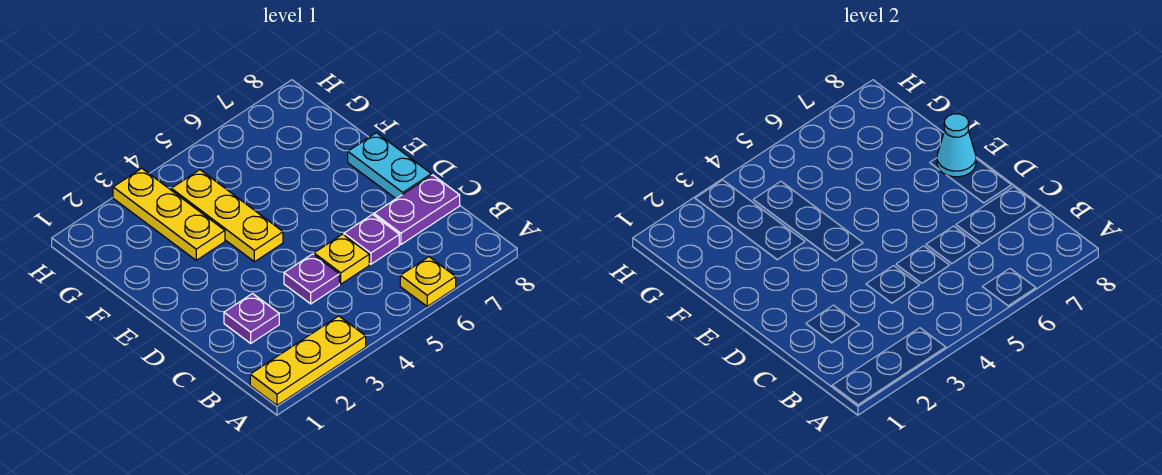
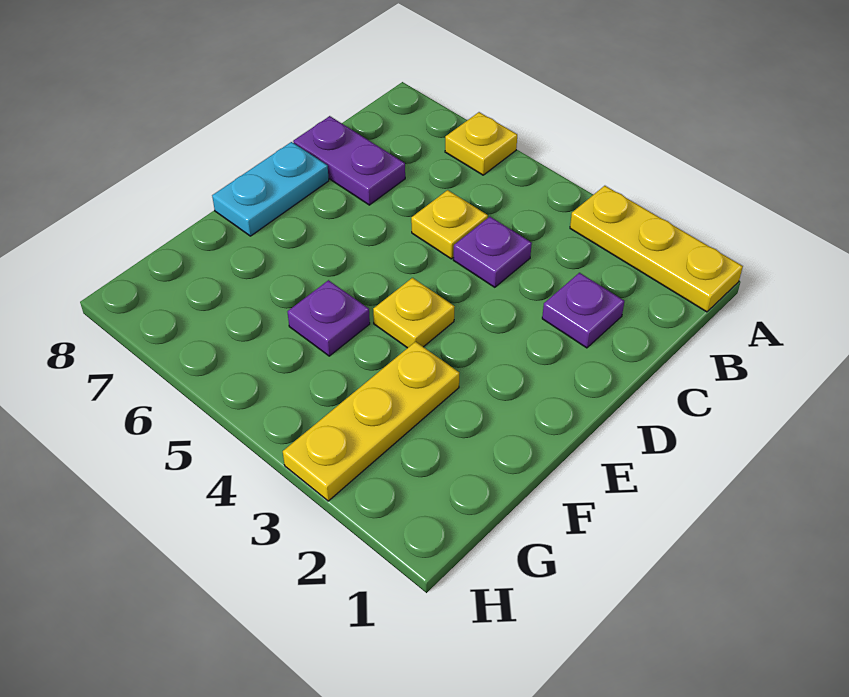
purple plate C6 level 1 -> purple plate F5 level 1
yellow plate E4:G4 level 1 -> yellow plate E4 level 1
cyan cone E8 level 2 -> none

